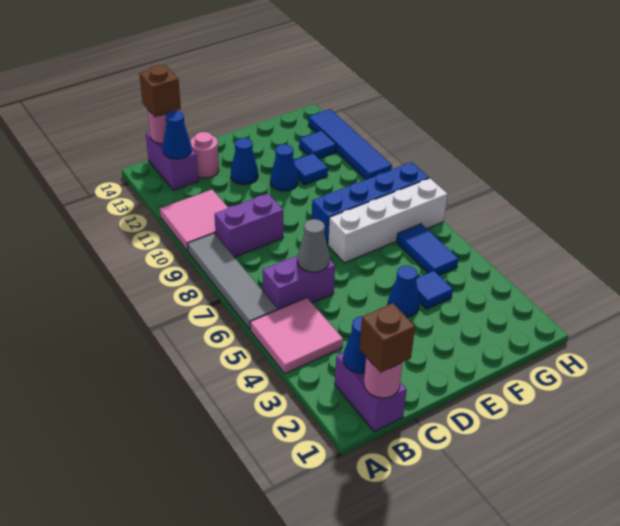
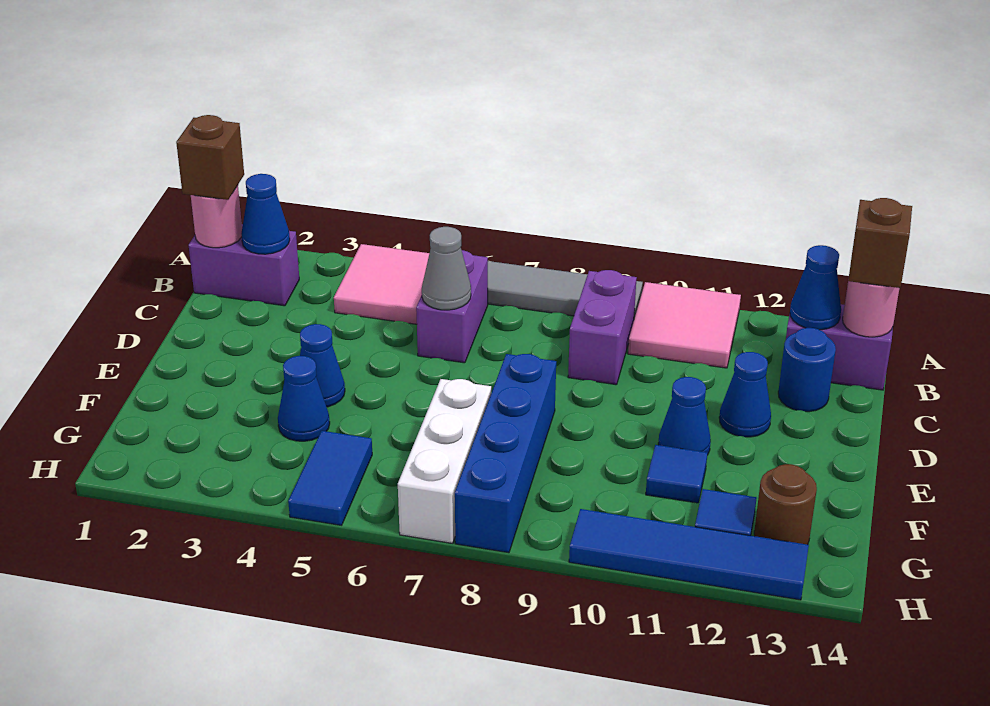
pink round brick C13 level 1 -> blue round brick C13 level 1
white brick E7:H7 level 1 -> white brick F7:H7 level 1
blue tile F4 level 1 -> blue cone F4 level 1
blue tile G5:G6 level 1 -> blue tile G5:H5 level 1
none -> brown round brick G13 level 1

